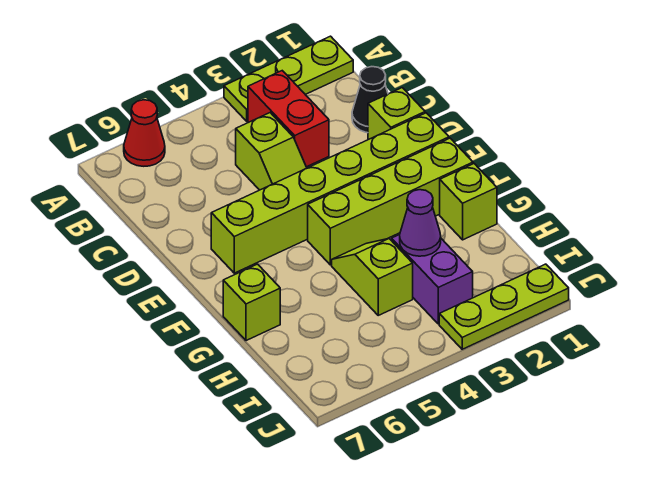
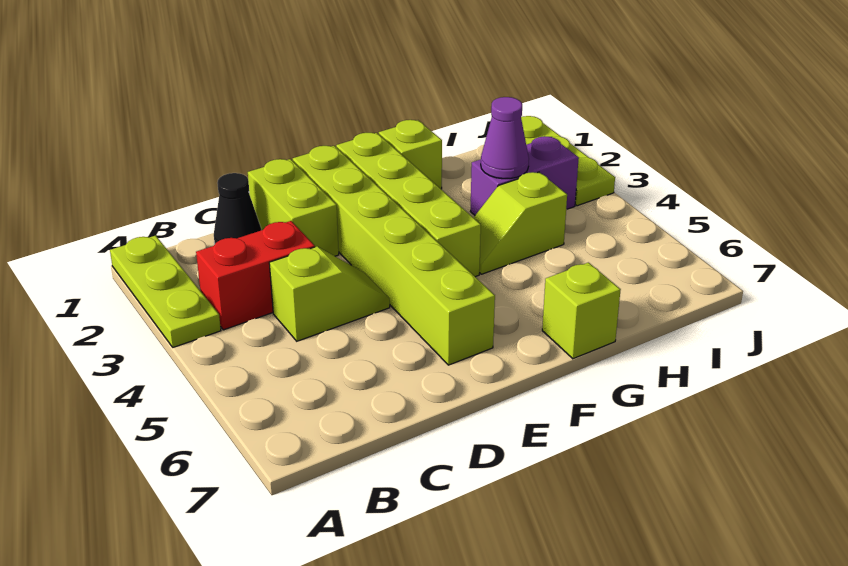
red cone A6 level 1 -> none
lime brick D1 level 1 -> lime brick D1:D2 level 1

